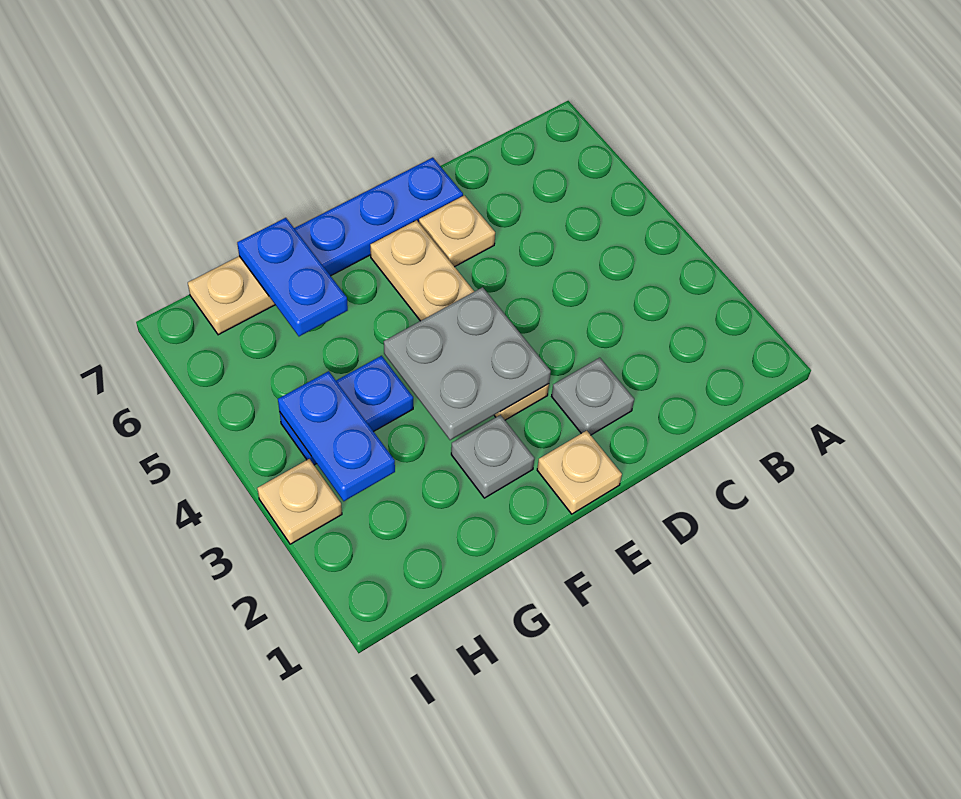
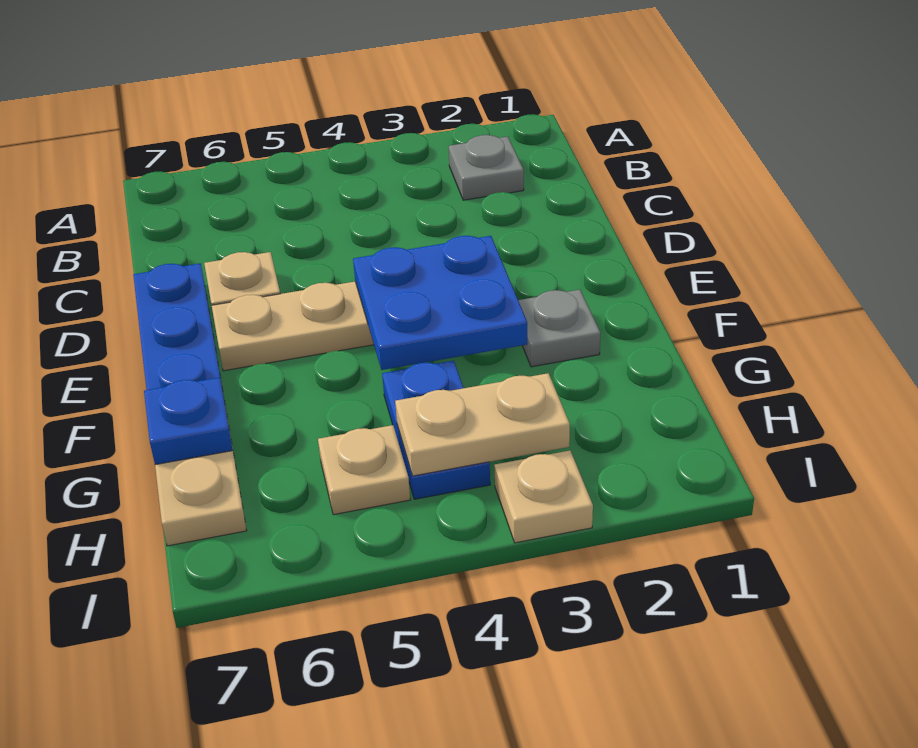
grey plate D2 level 1 -> grey plate B2 level 1
tan plate E1 level 1 -> tan plate H5 level 1
grey plate E3:F4 level 2 -> blue plate E3:F4 level 2
blue plate G6:G7 level 2 -> blue plate G7 level 2
blue plate H3:H4 level 2 -> tan plate H3:H4 level 2

